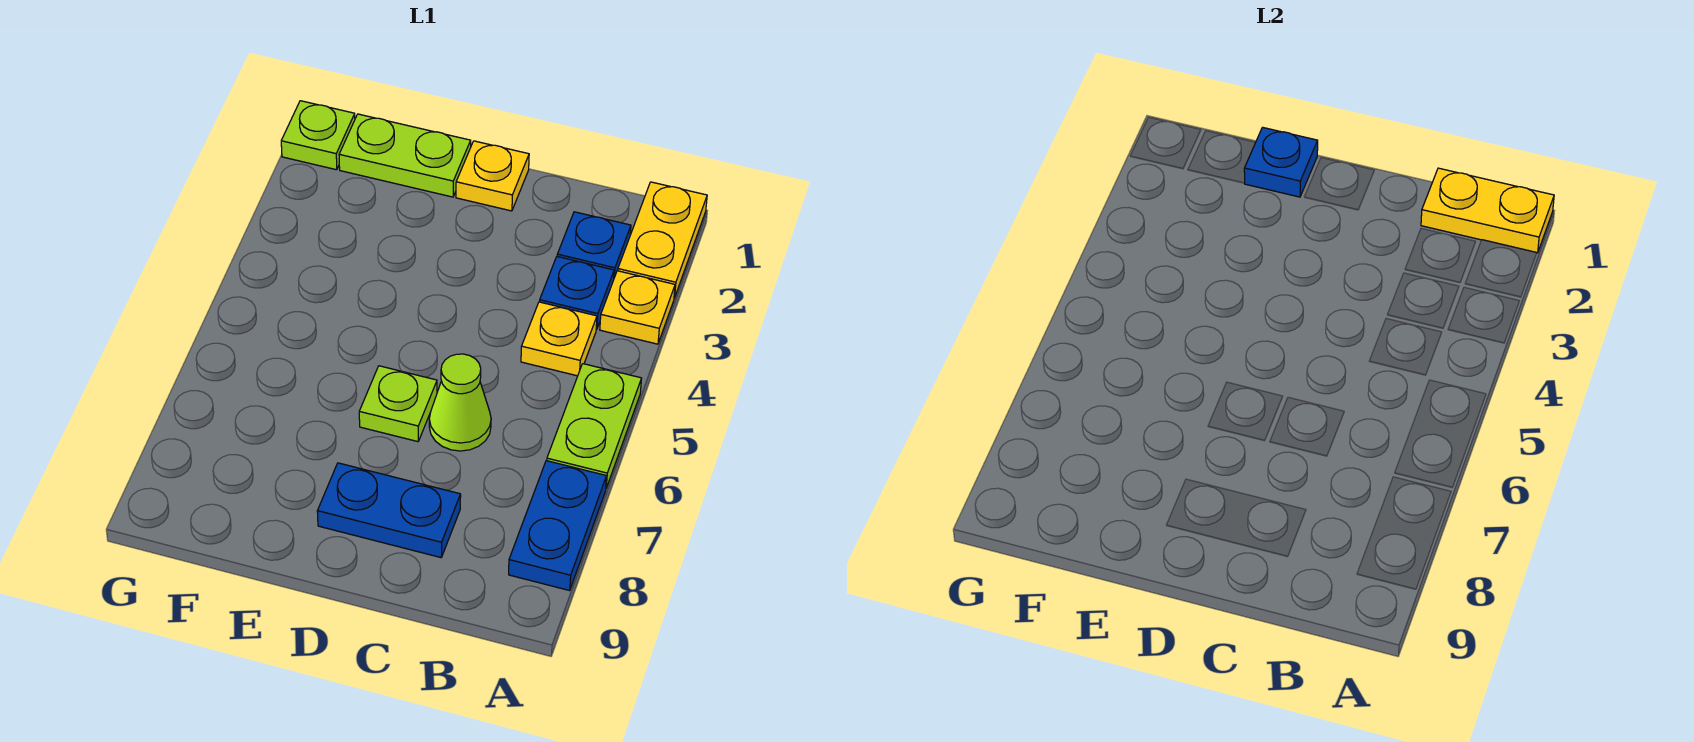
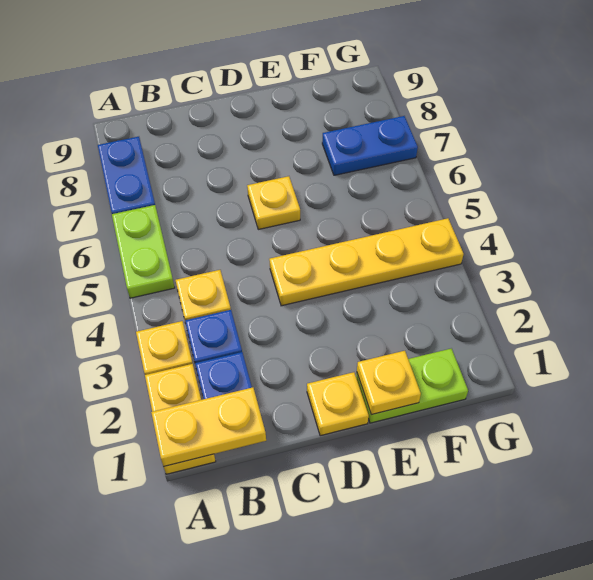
lime cone C6 level 1 -> none
blue plate C8:D8 level 1 -> blue plate F7:G7 level 1
none -> yellow plate D4:G4 level 1
lime plate D6 level 1 -> yellow plate D6 level 1
blue plate E1 level 2 -> yellow plate E1 level 2
lime plate G1 level 1 -> none

